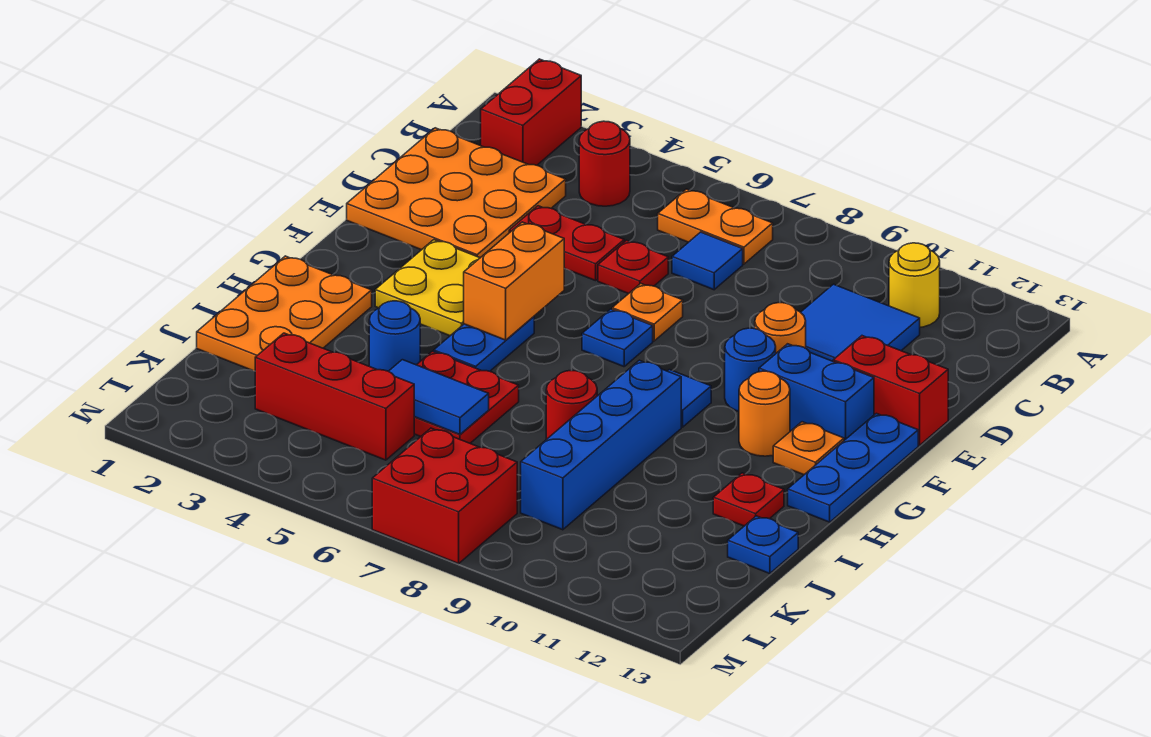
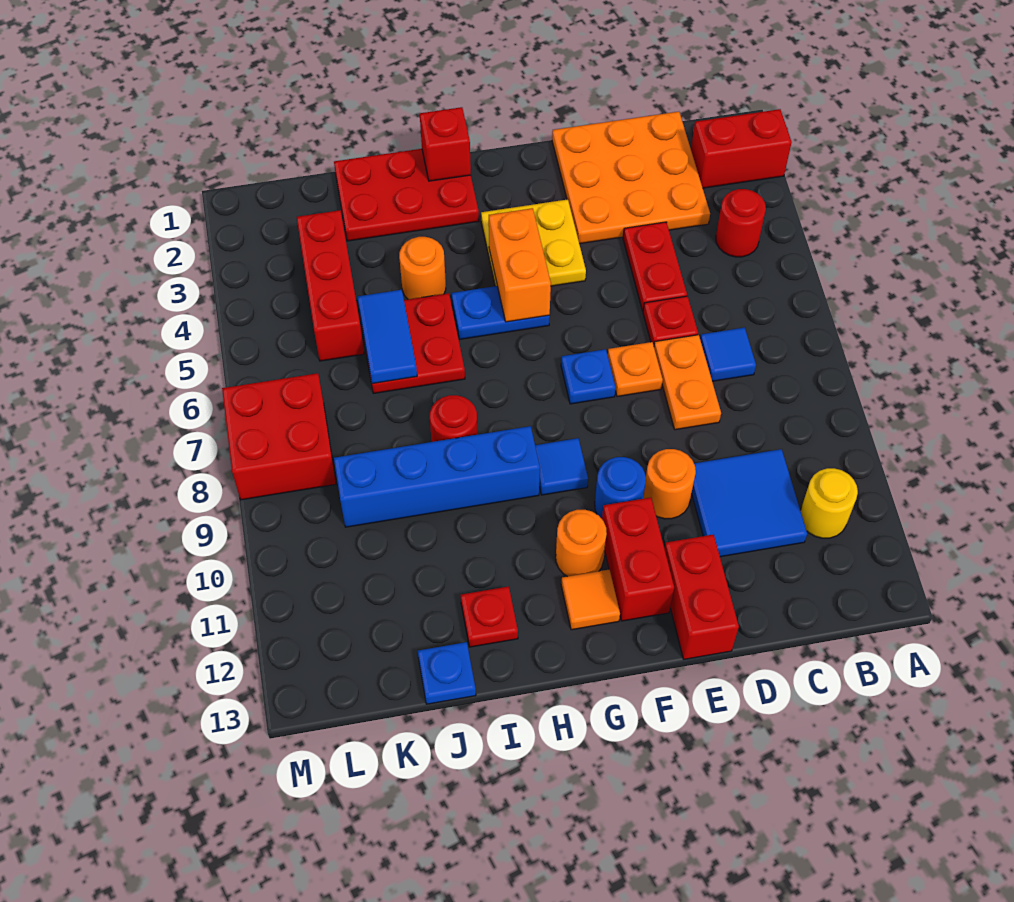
orange plate B6:B7 level 1 -> orange plate D7:D8 level 1
orange brick F5:G5 level 2 -> orange brick G4:G5 level 2
blue brick F11:F12 level 1 -> red brick F11:F12 level 1
blue plate F13:H13 level 1 -> none
orange plate G12 level 1 -> orange tile G12 level 1
orange plate H1:J2 level 1 -> red plate H1:J2 level 1
none -> red brick H1 level 2
blue round brick I4 level 1 -> orange round brick I4 level 1

